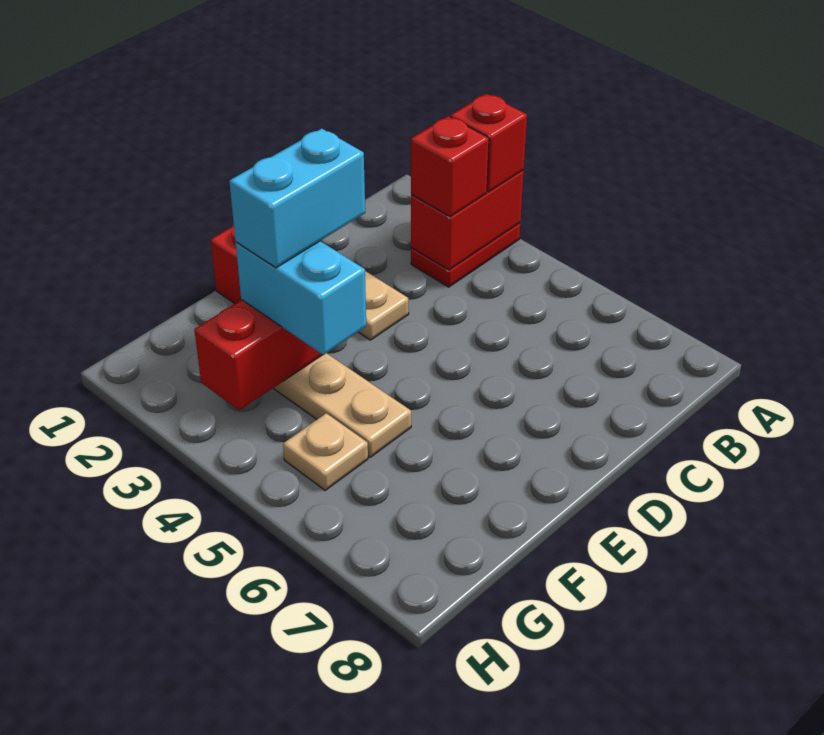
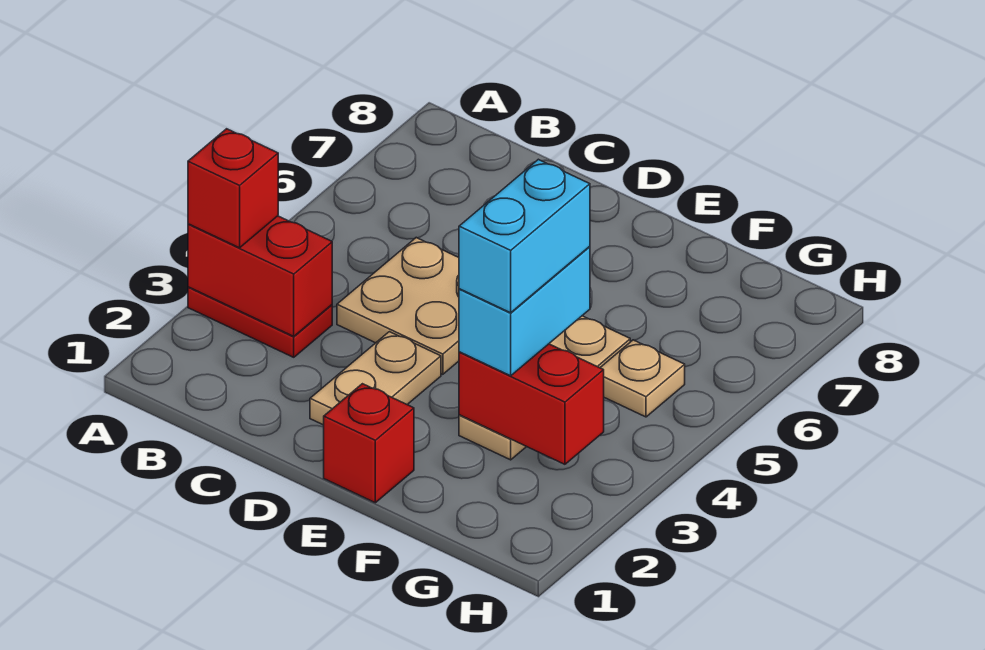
red brick B3 level 3 -> none
none -> tan plate C4:D5 level 1
cyan brick E3:F3 level 4 -> cyan brick F3:F4 level 4

